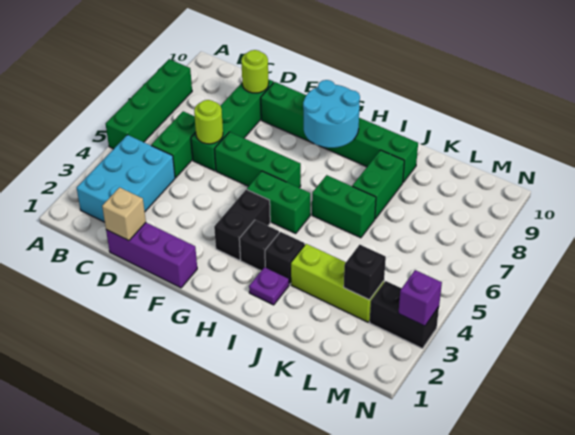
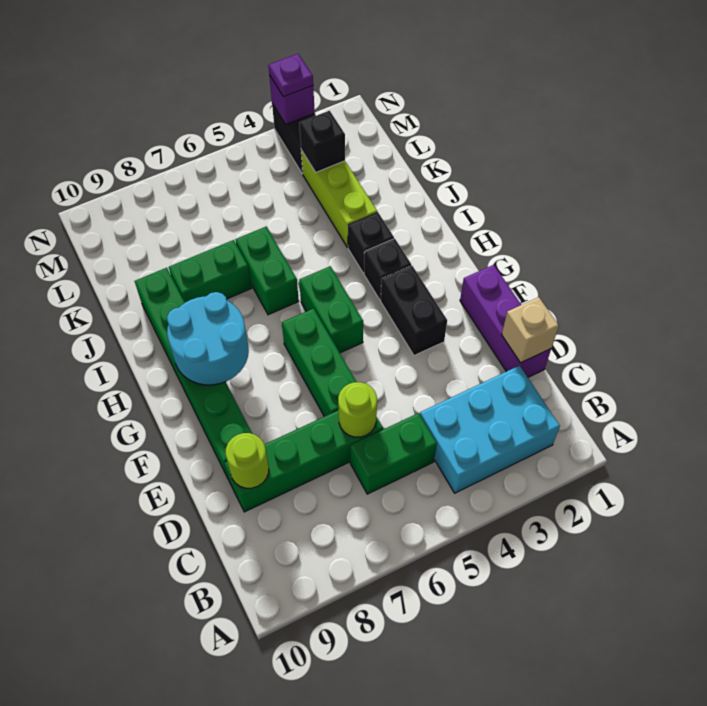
green brick A5:A8 level 1 -> none
black brick G3:G4 level 1 -> black brick F3:G3 level 1
purple plate I2 level 1 -> purple plate N3 level 3

